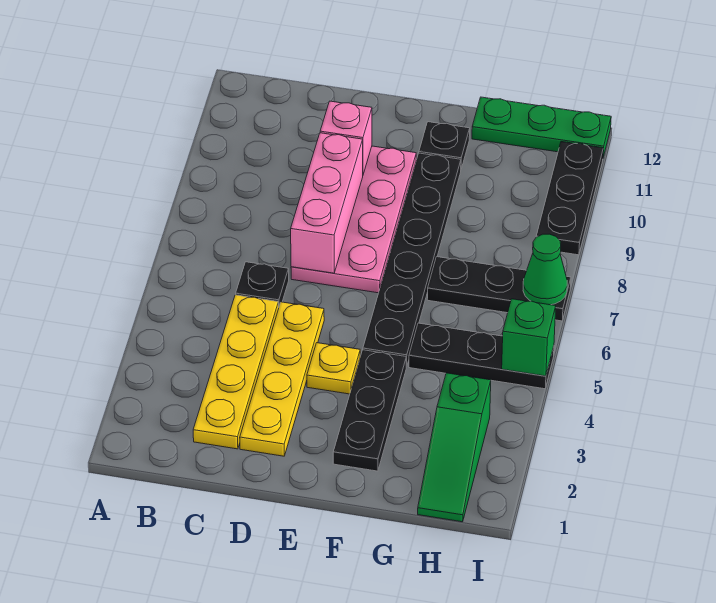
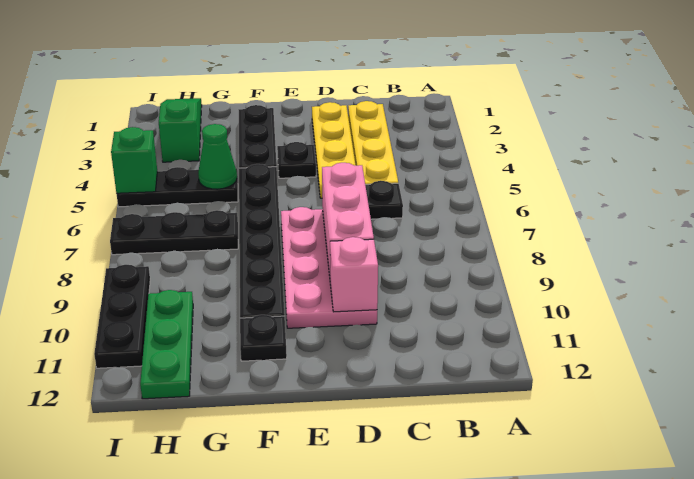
yellow plate E4 level 1 -> black plate E4 level 1
green plate G12:I12 level 1 -> green plate H10:H12 level 1
green cone I7 level 2 -> green cone G5 level 2

